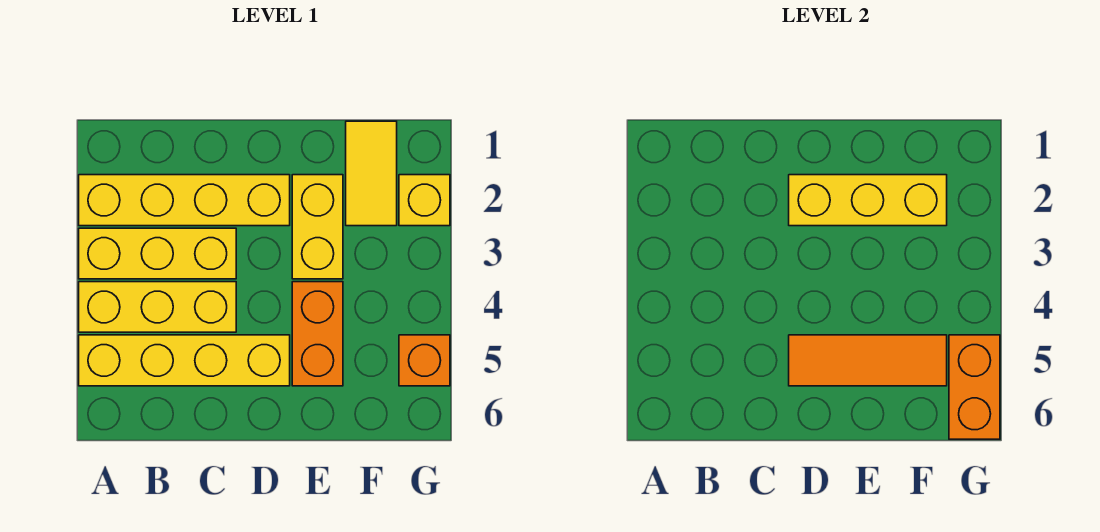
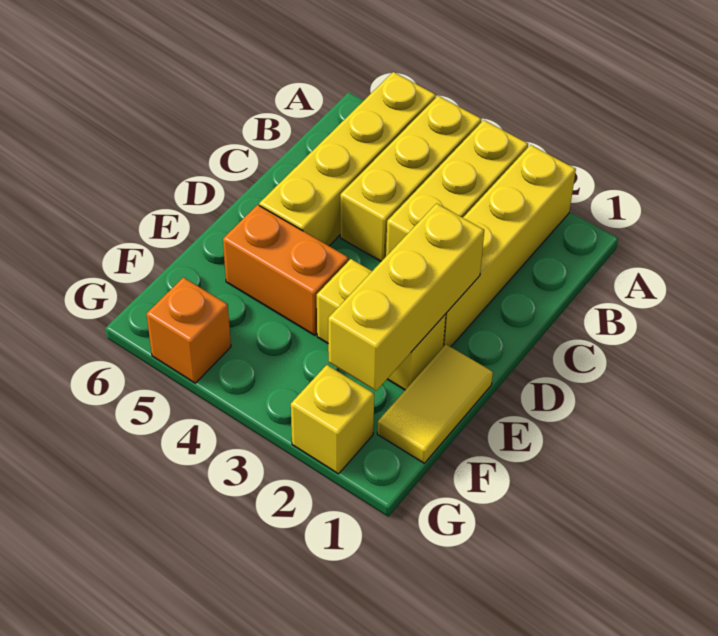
orange tile D5:F5 level 2 -> none
yellow tile F1:F2 level 1 -> yellow tile E1:F1 level 1
orange brick G5:G6 level 2 -> none

